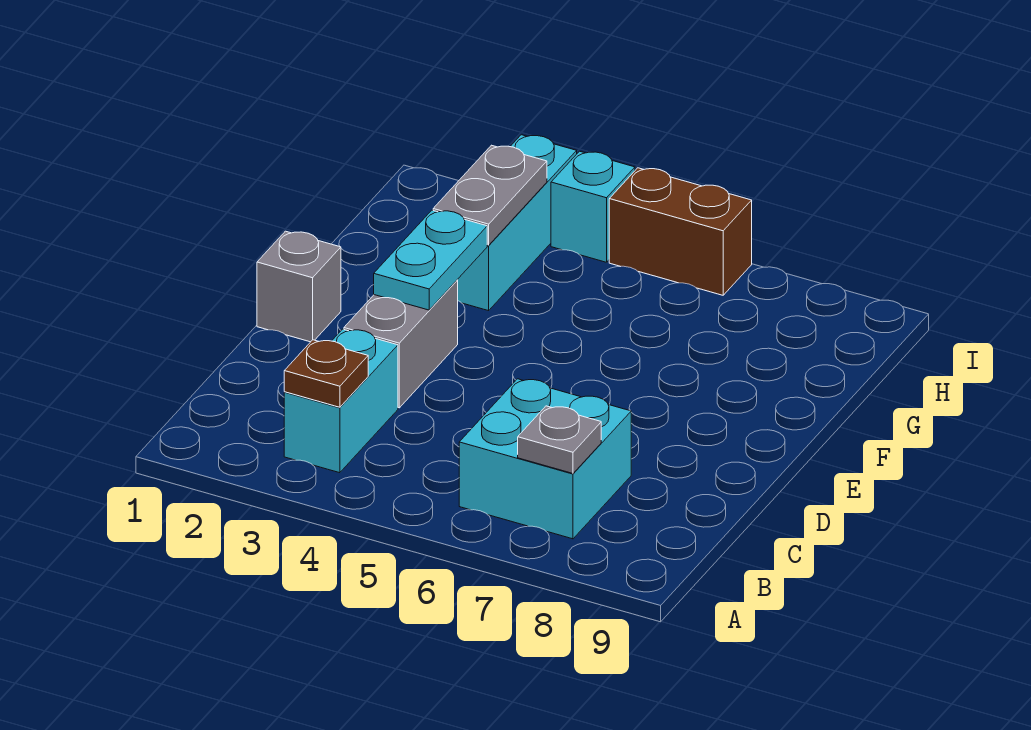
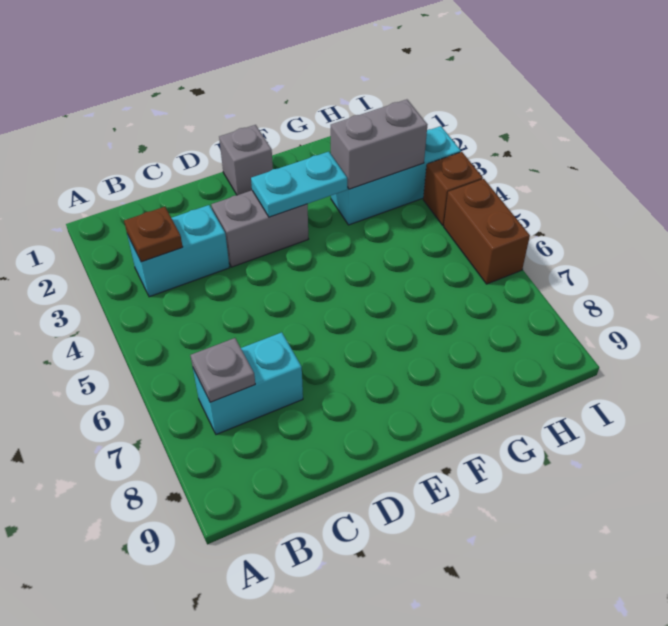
cyan brick B6:C7 level 1 -> cyan brick B7:C7 level 1
grey plate G3:H3 level 2 -> grey brick G3:H3 level 2
cyan brick I4 level 1 -> brown brick I4 level 1

